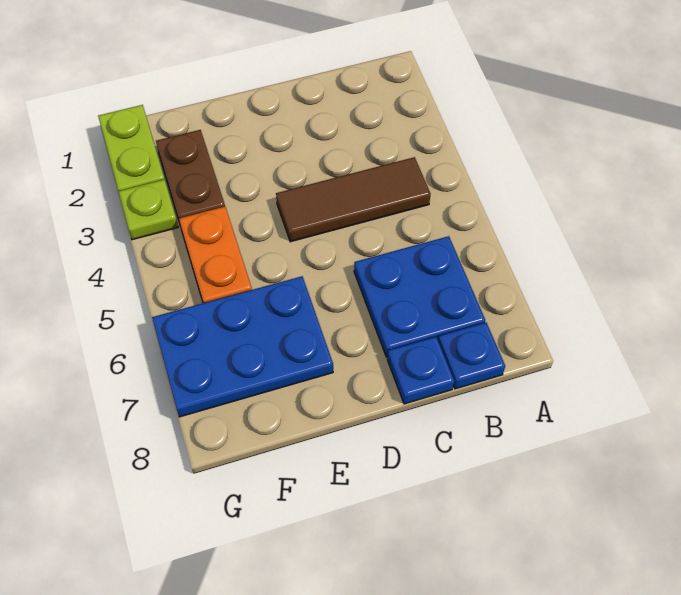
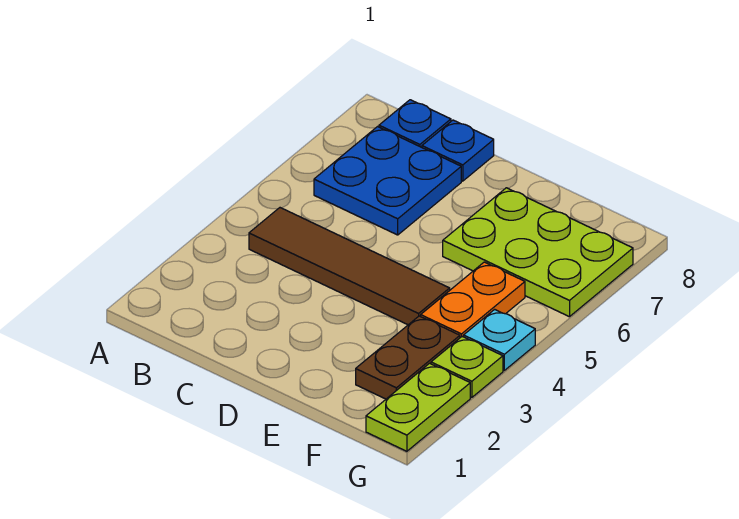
brown tile B4:D4 level 1 -> brown tile B4:E4 level 1
blue plate E6:G7 level 1 -> lime plate E6:G7 level 1
none -> cyan plate G4 level 1

